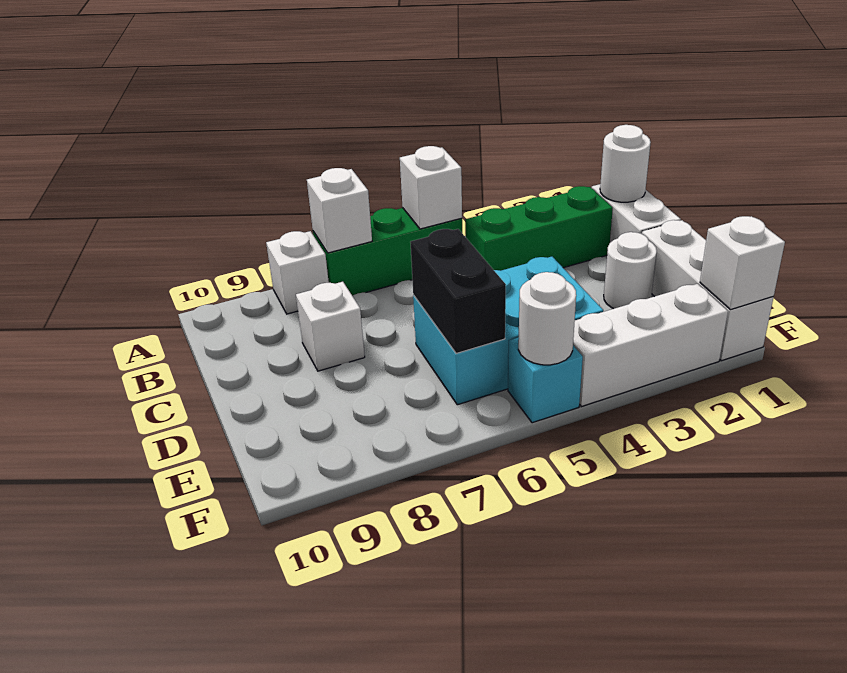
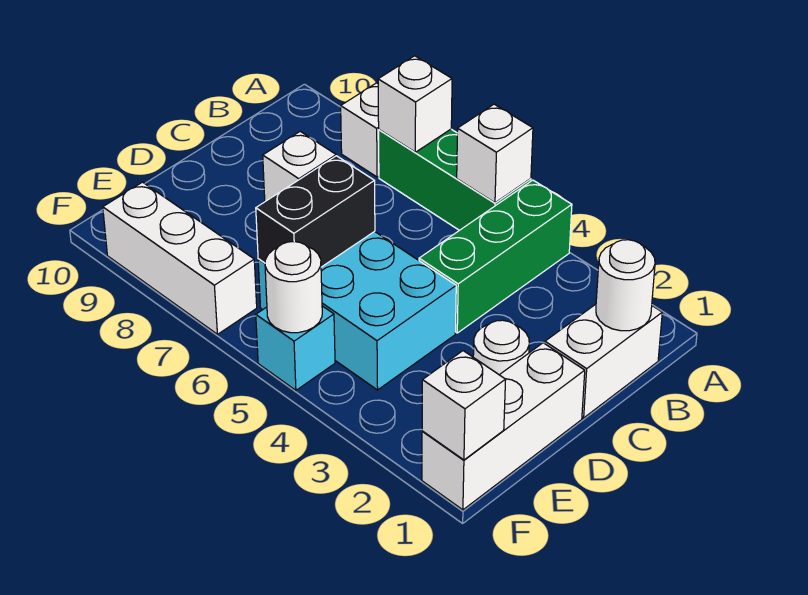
green brick B2:B4 level 1 -> green brick A4:C4 level 1
white brick F2:F4 level 1 -> white brick F7:F9 level 1

